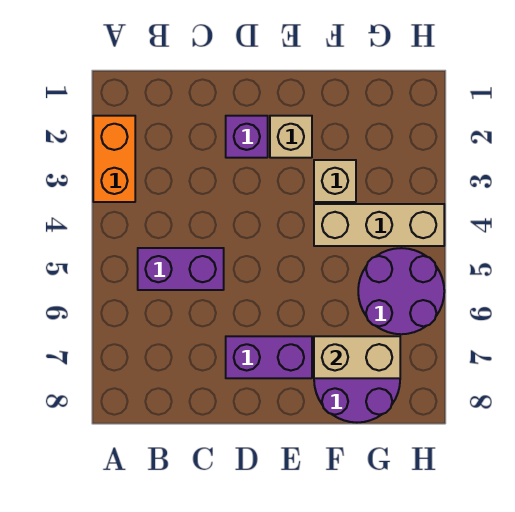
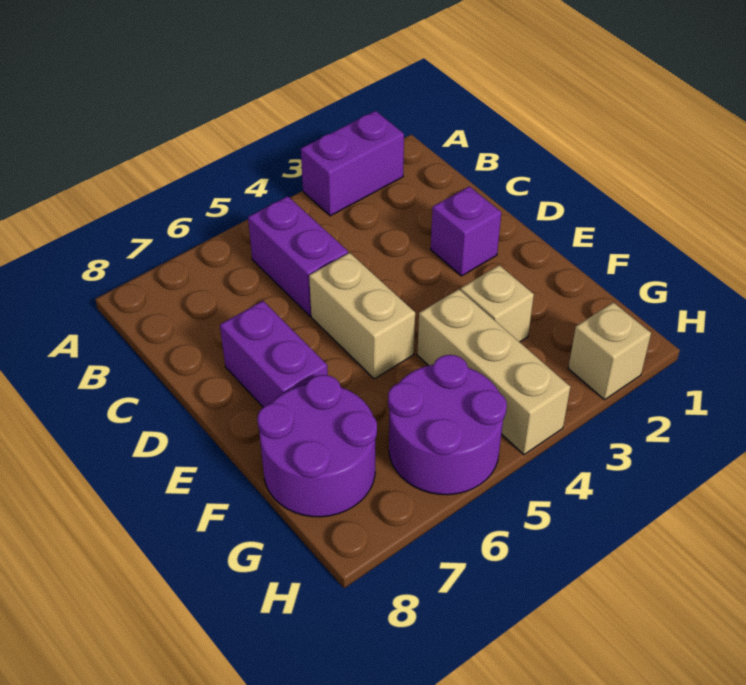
orange brick A2:A3 level 1 -> purple brick A2:A3 level 1
tan brick E2 level 1 -> tan brick H2 level 1
tan brick F7:G7 level 2 -> tan brick D5:E5 level 1

